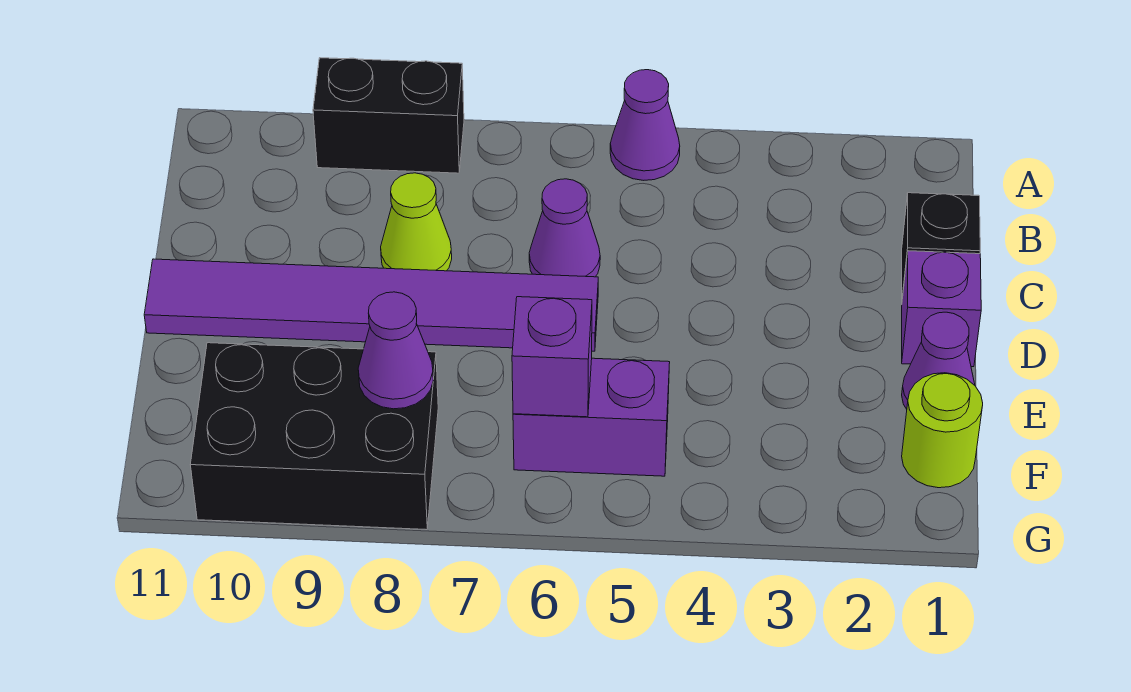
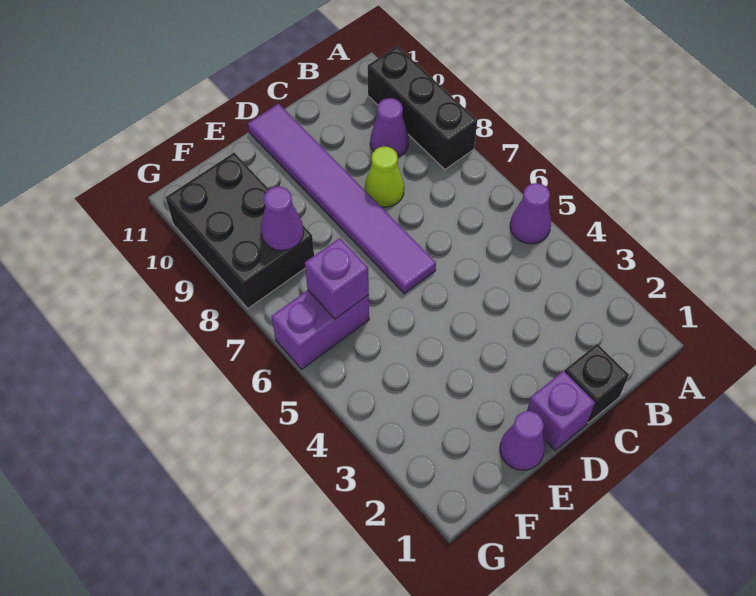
black brick A8:A9 level 1 -> black brick A8:A10 level 1
purple cone C6 level 1 -> purple cone B9 level 1
lime round brick F1 level 1 -> none
purple brick F5:F6 level 1 -> purple brick F6:G6 level 1

